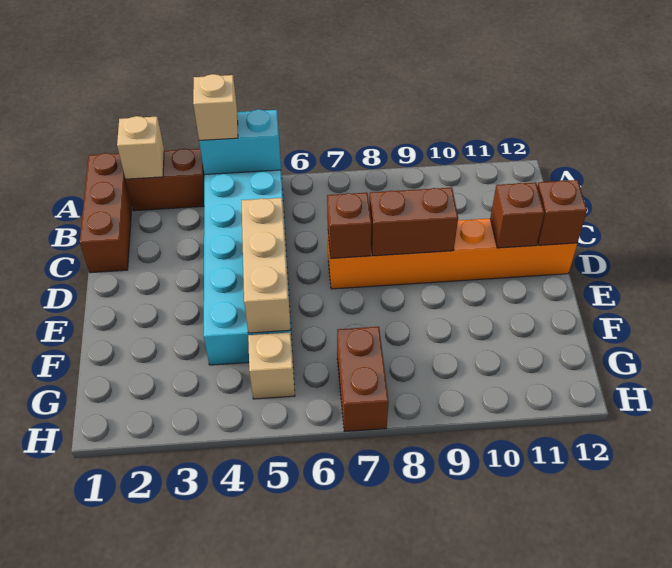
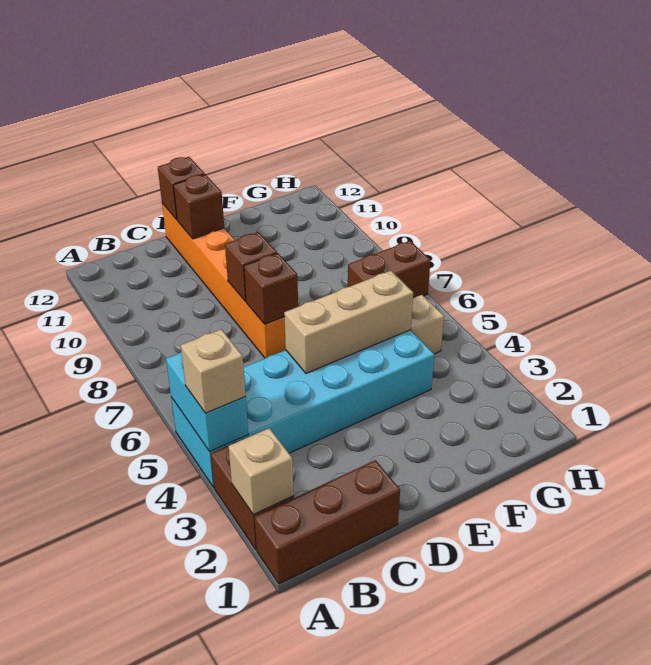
brown brick D8:D9 level 2 -> brown brick D8 level 2

